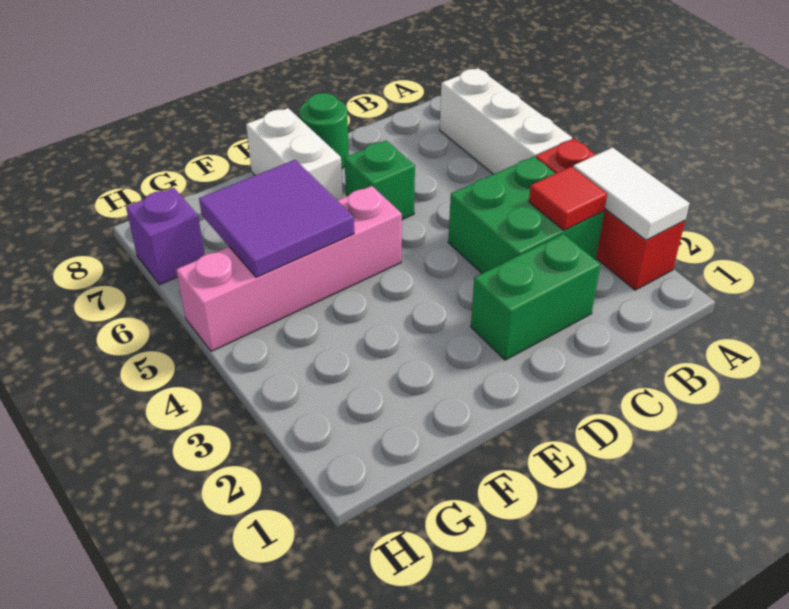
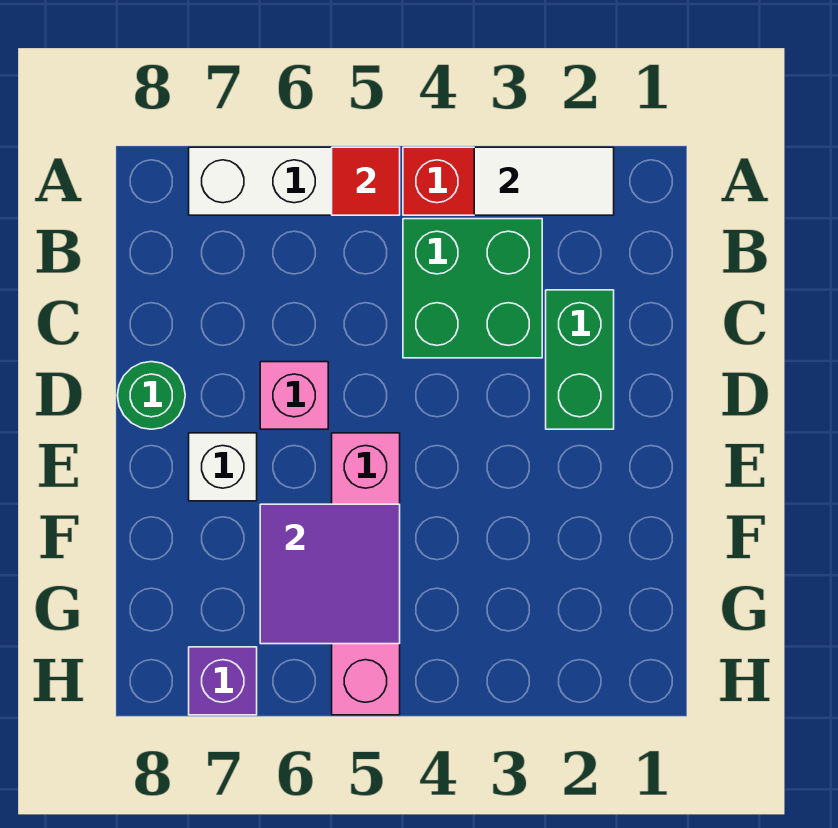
red tile B3 level 2 -> red tile A5 level 2
green brick D6 level 1 -> pink brick D6 level 1
white brick E7:E8 level 1 -> white brick E7 level 1

